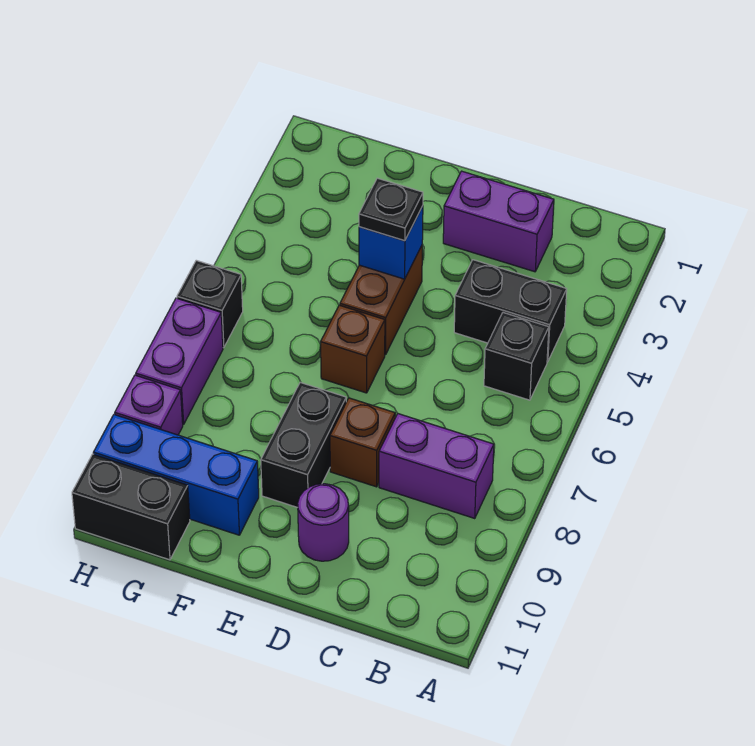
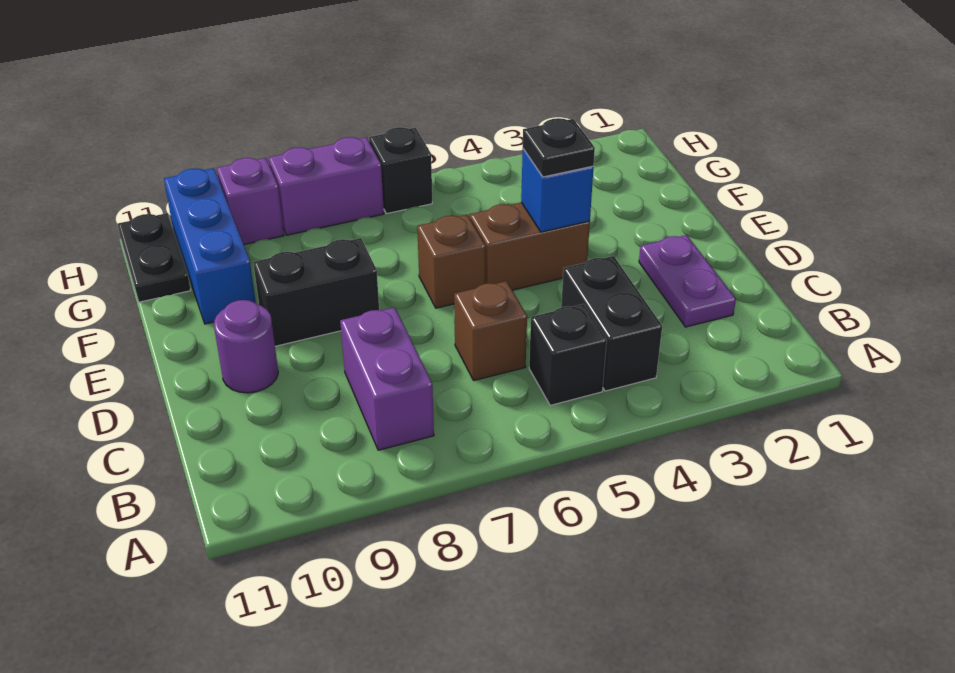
purple brick C2:D2 level 1 -> purple plate C2:D2 level 1
brown brick D8 level 1 -> brown brick C6 level 1
black brick G11:H11 level 1 -> black plate G11:H11 level 1

